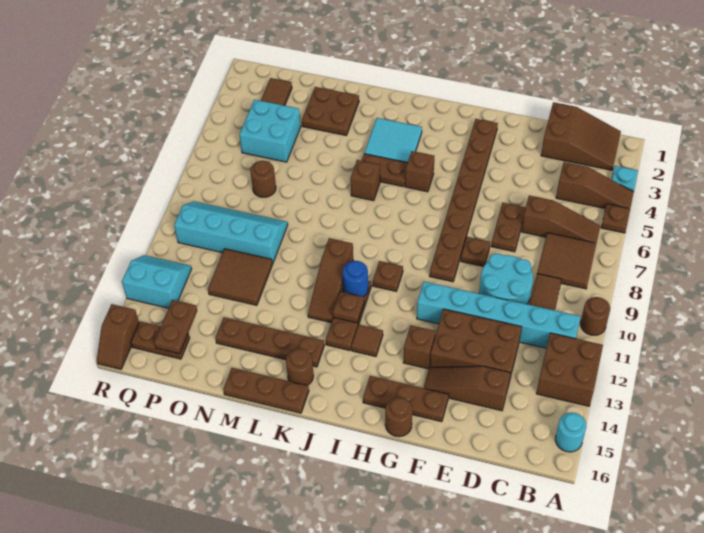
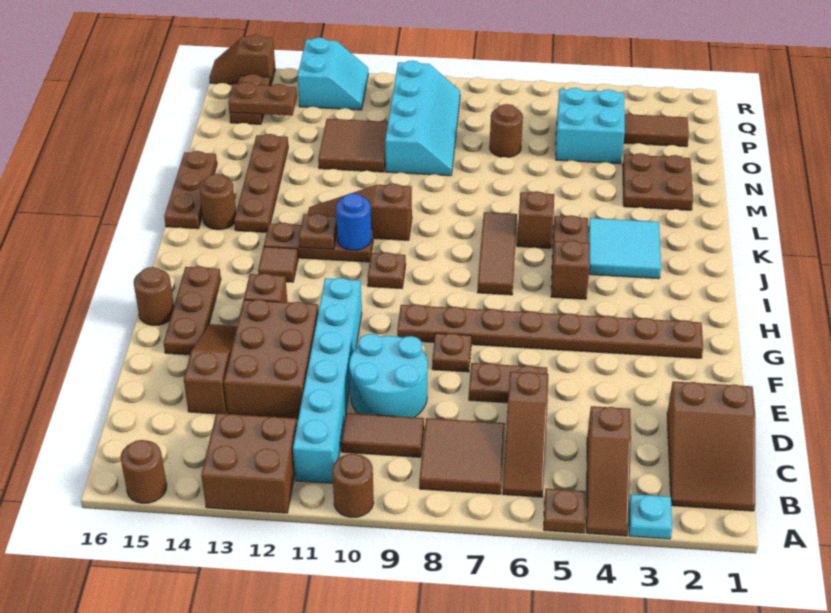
cyan round brick A15 level 1 -> brown round brick A15 level 1
none -> brown tile I7:K7 level 1

